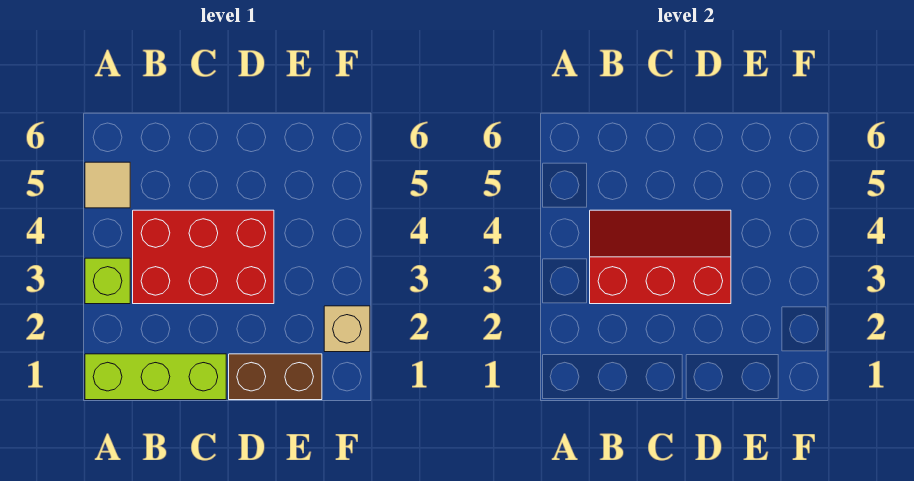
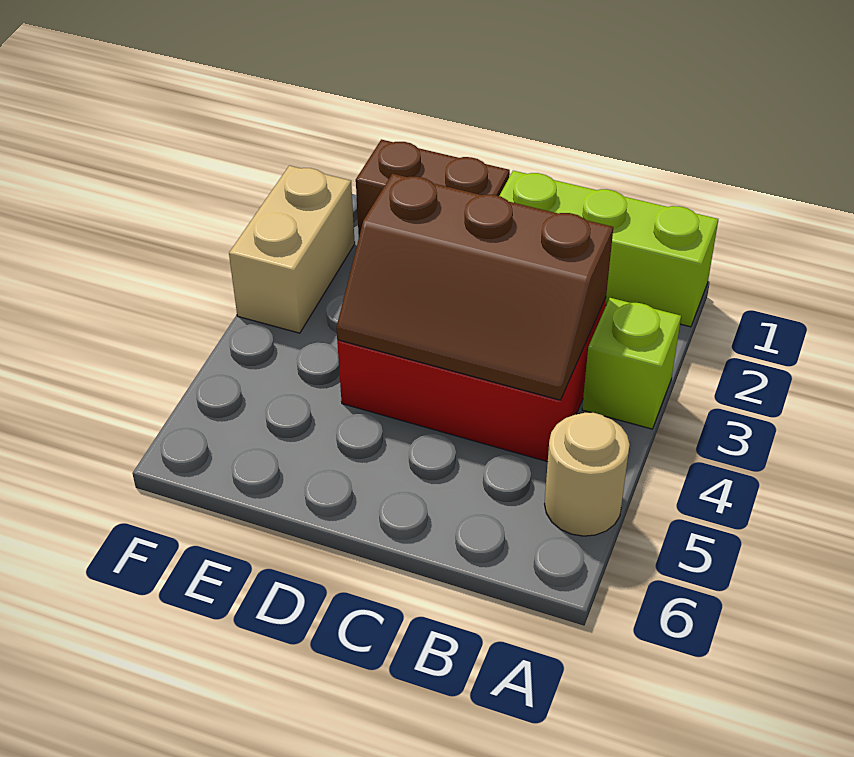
tan tile A5 level 1 -> tan round brick A5 level 1
red slope B3:D4 level 2 top 3 -> brown slope B3:D4 level 2 top 3
tan brick F2 level 1 -> tan brick F2:F3 level 1

